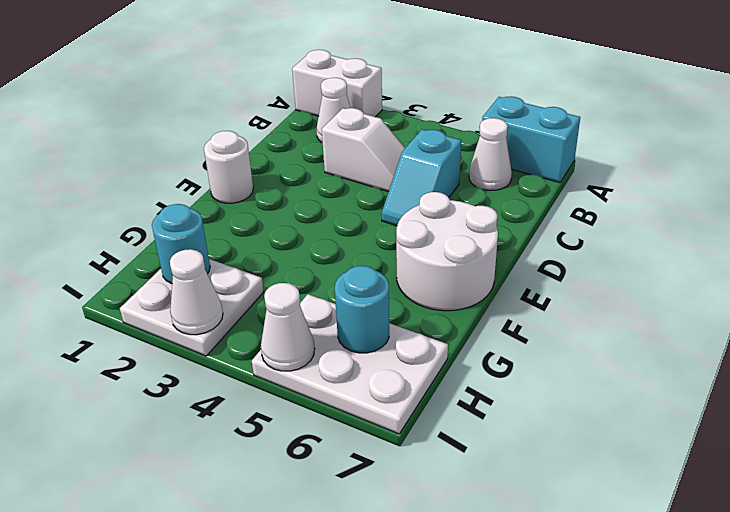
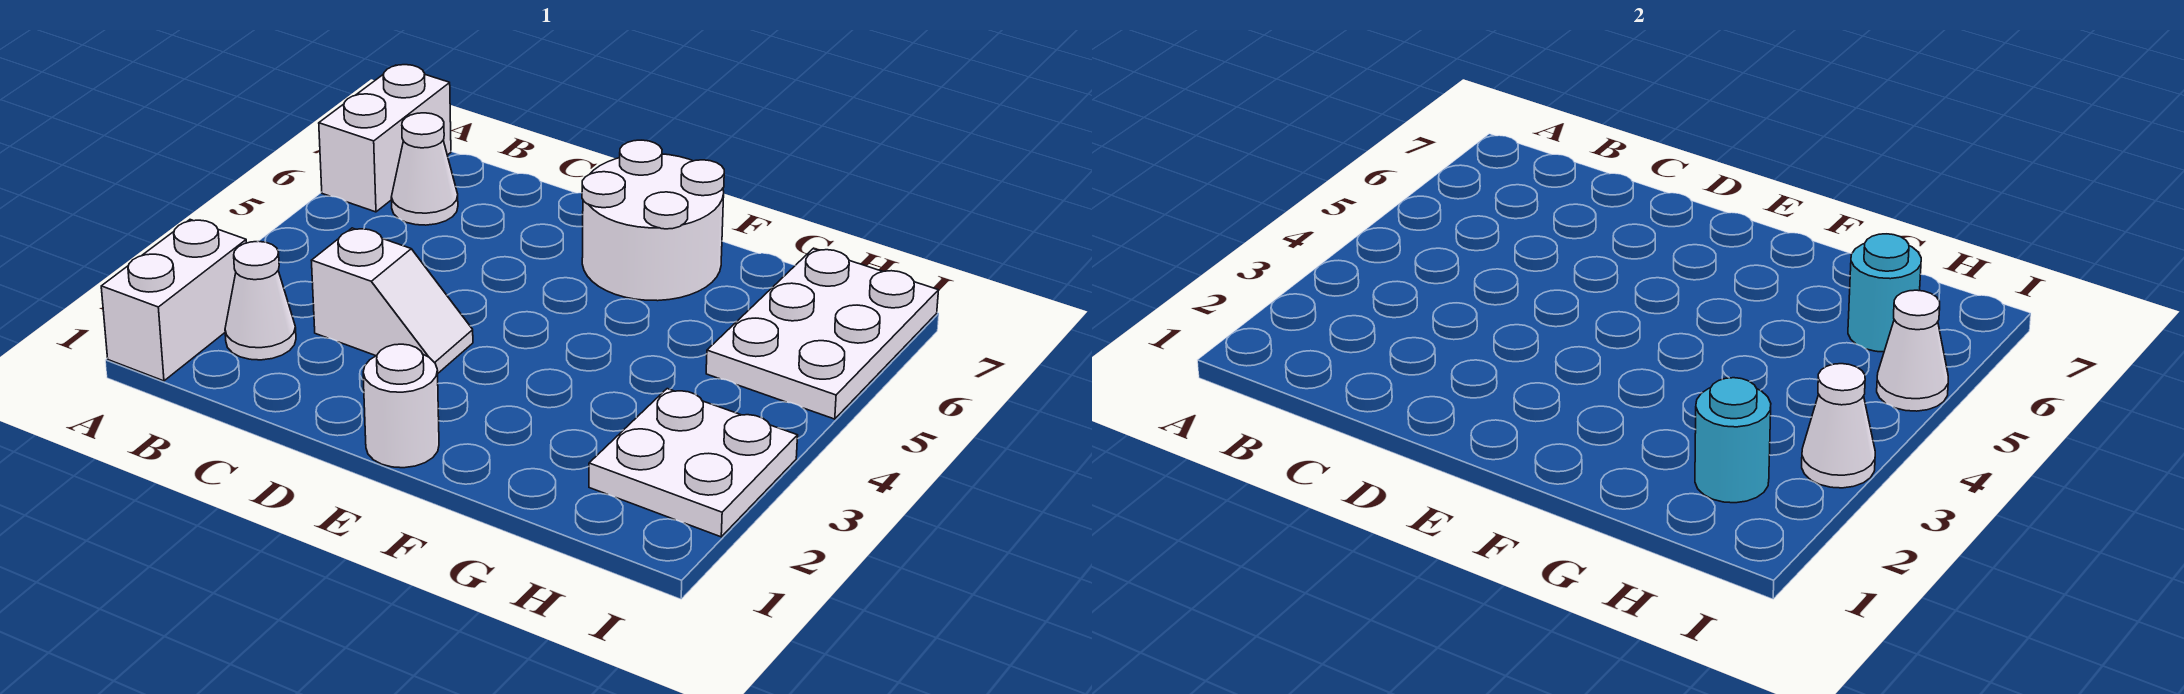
cyan brick A6:A7 level 1 -> white brick A6:A7 level 1
white slope C3:C4 level 1 top 3 -> white slope C3:D3 level 1 top C
cyan slope C5:D5 level 1 top C -> none

